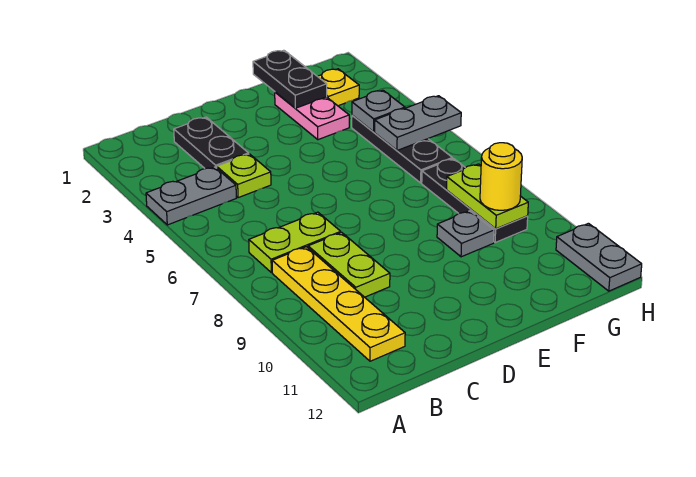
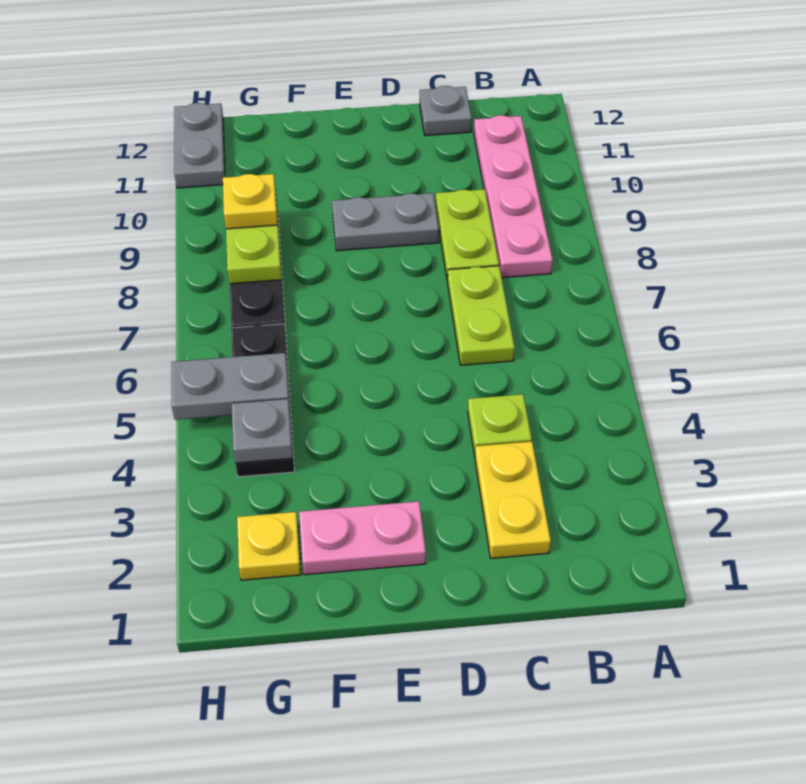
grey plate A4:B4 level 1 -> grey plate D9:E9 level 1
lime plate B7:C7 level 1 -> lime plate C6:C7 level 1
yellow plate B8:B11 level 1 -> pink plate B8:B11 level 1
black plate C2:C3 level 1 -> yellow plate C2:C3 level 1
black plate F1:F2 level 2 -> none
pink plate F2:F3 level 1 -> pink plate E2:F2 level 1
grey plate F9 level 1 -> grey plate C12 level 1
yellow round brick G9 level 3 -> yellow plate G9 level 3

